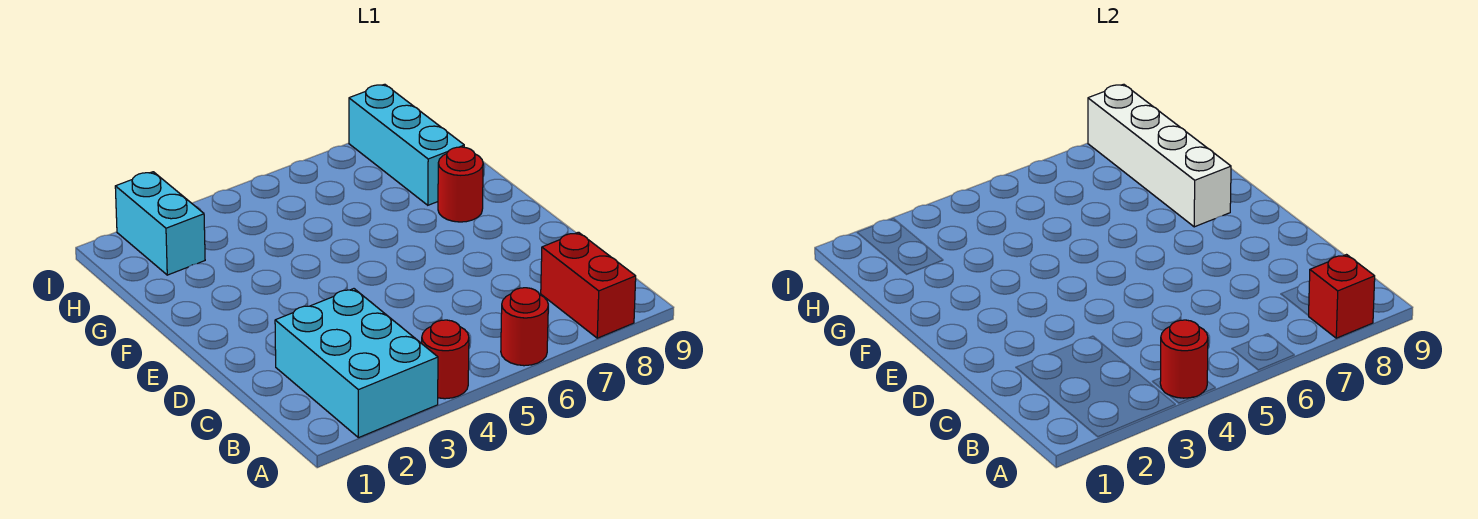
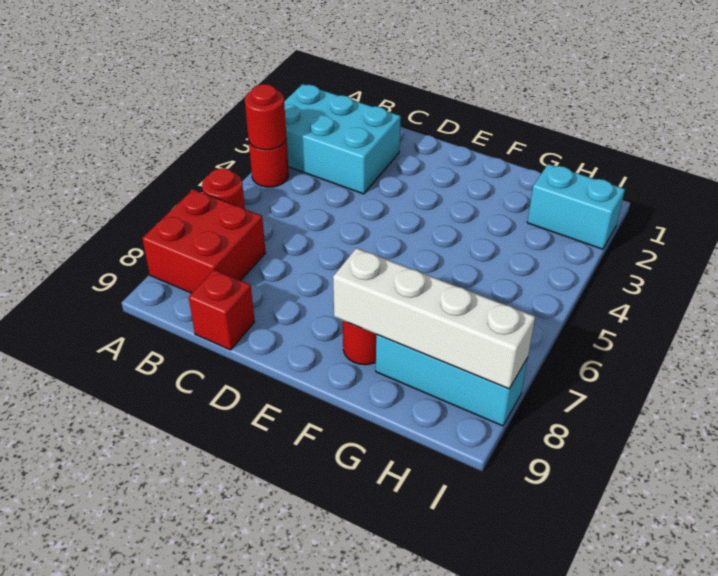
red brick A8:B8 level 1 -> red brick A7:B8 level 1
red brick A8 level 2 -> red brick C9 level 1

